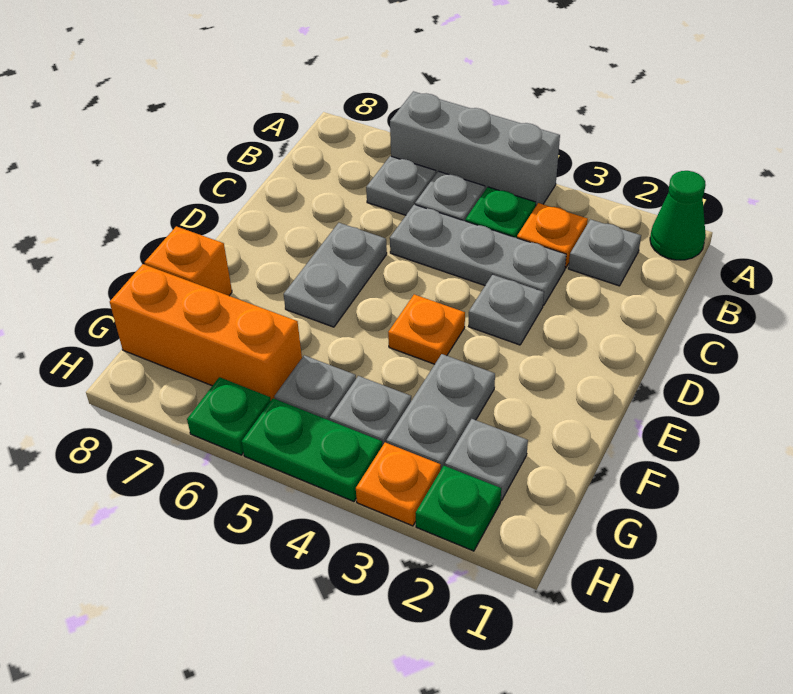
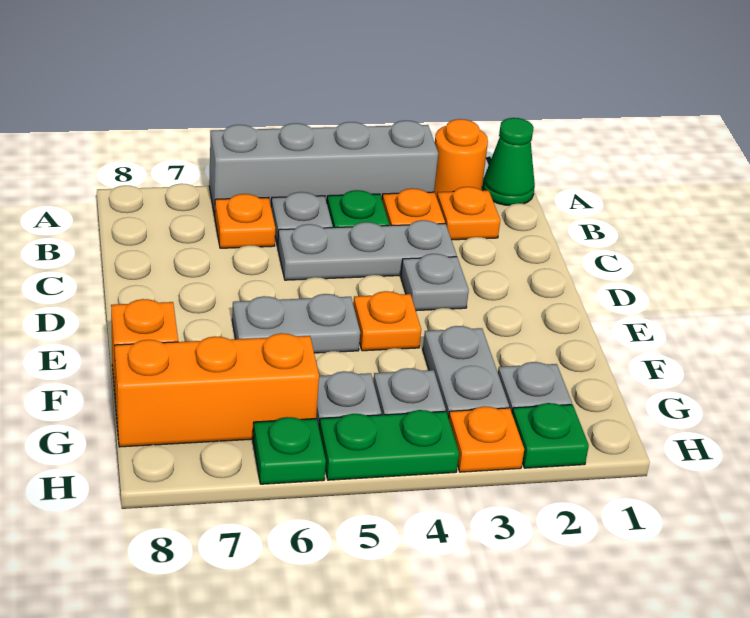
none -> orange round brick A2 level 1
grey brick A4:A6 level 1 -> grey brick A3:A6 level 1
grey plate B2 level 1 -> orange plate B2 level 1
grey plate B6 level 1 -> orange plate B6 level 1
grey plate D6:E6 level 1 -> grey plate E5:E6 level 1

